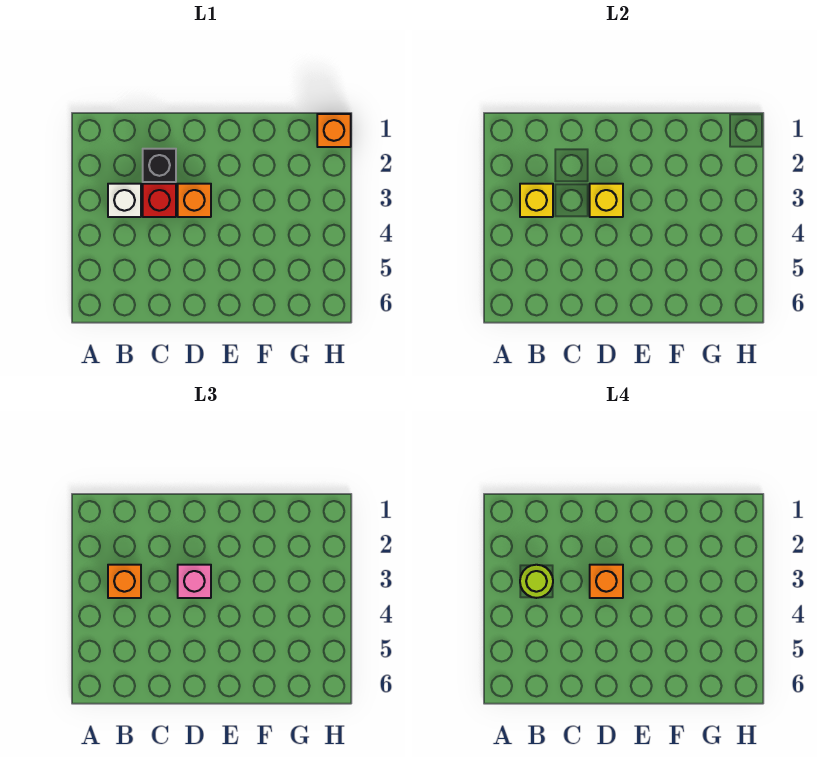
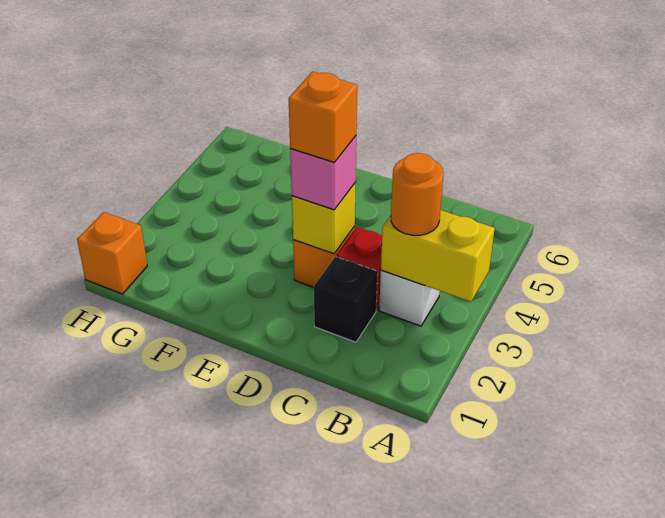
yellow brick B3 level 2 -> yellow brick A3:B3 level 2
orange brick B3 level 3 -> orange round brick B3 level 3
lime round brick B3 level 4 -> none

